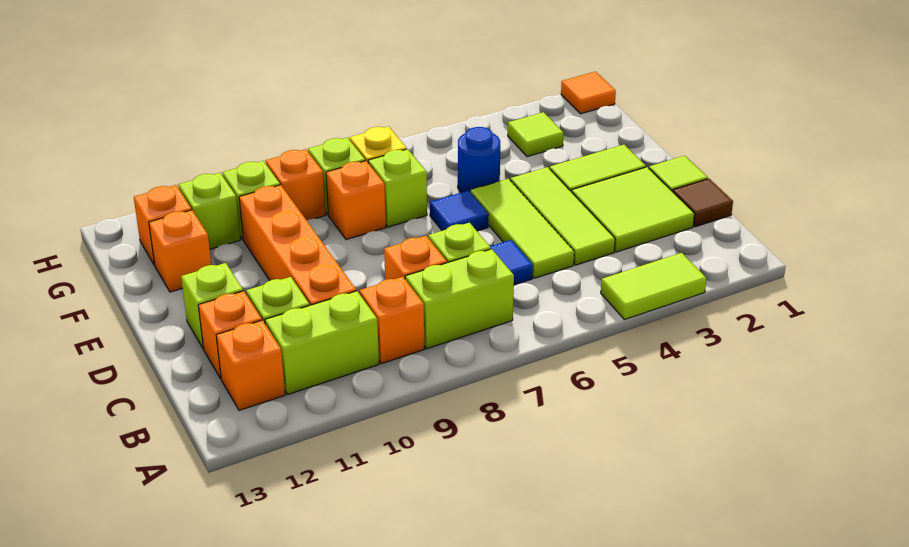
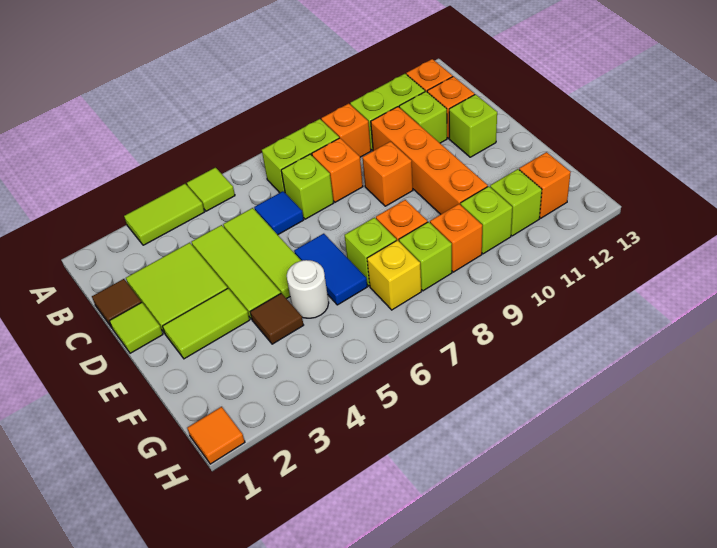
blue tile E6 level 1 -> blue tile E6:F6 level 1
none -> brown tile F4 level 1
blue round brick F5 level 1 -> white round brick F5 level 1
orange brick F12 level 1 -> orange brick D9 level 1
lime tile G3 level 1 -> lime tile A5 level 1

